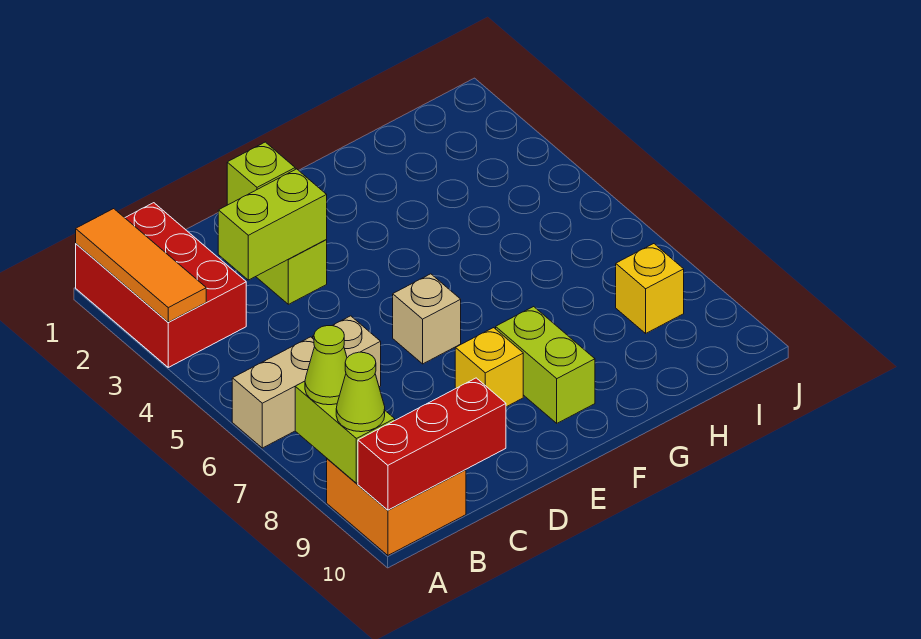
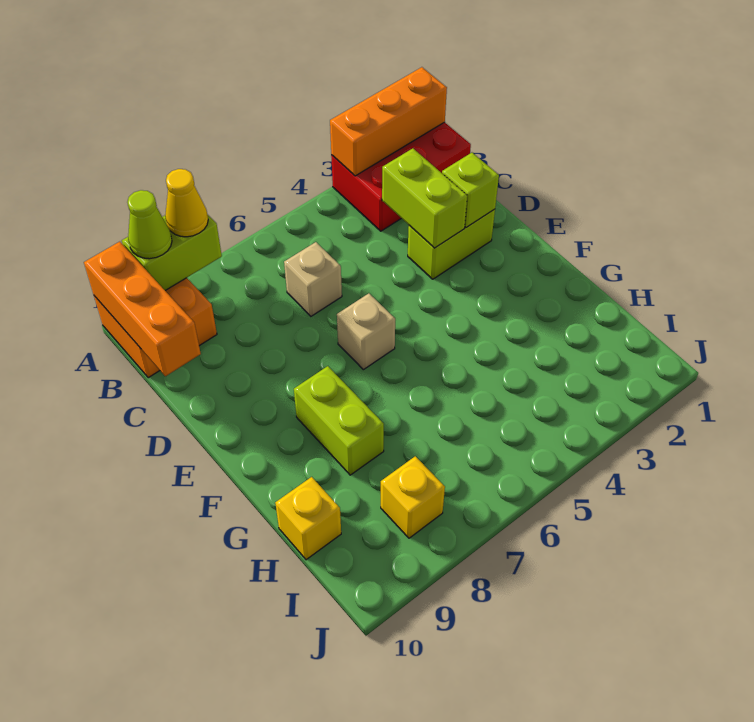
orange tile A1:A3 level 2 -> orange brick A1:A3 level 2
tan brick A6:B6 level 1 -> none
lime cone A8 level 3 -> yellow cone A8 level 3
red brick A10:C10 level 2 -> orange brick A10:C10 level 2
yellow brick E8 level 1 -> yellow brick H10 level 1
lime brick F8:F9 level 1 -> lime brick F8:G8 level 1

